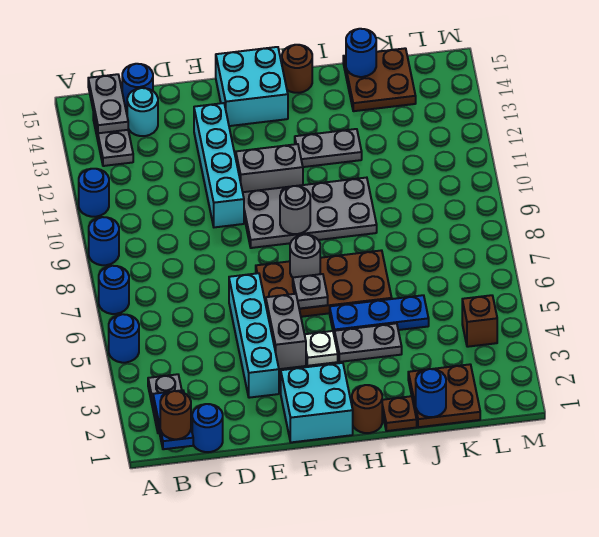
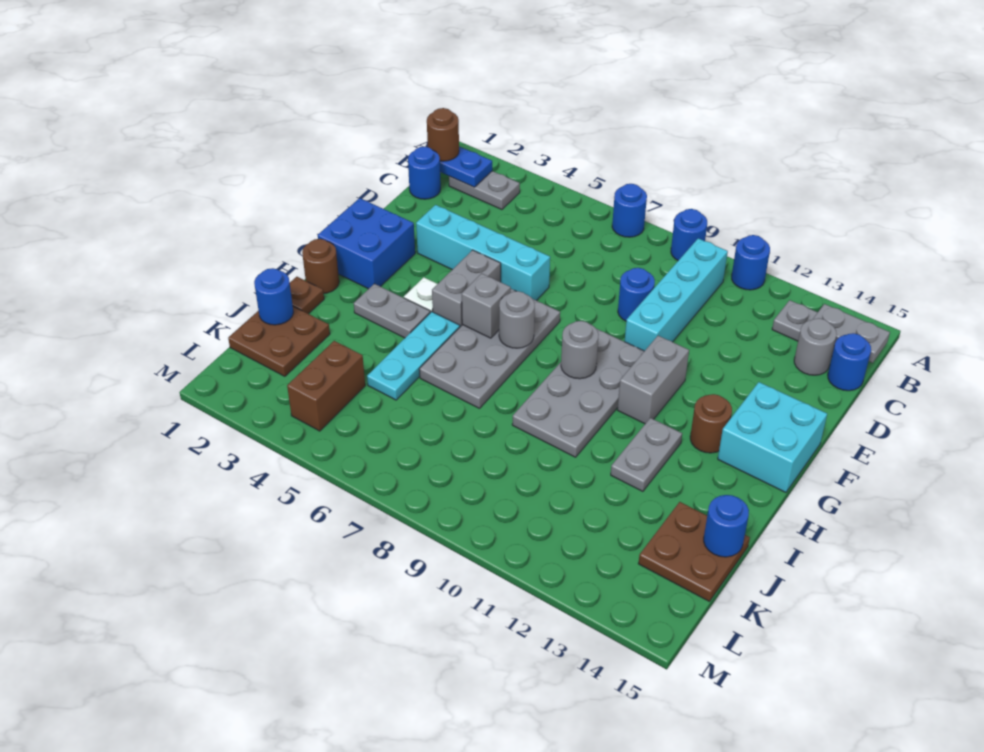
blue round brick A5 level 1 -> blue round brick D9 level 1
cyan round brick C14 level 1 -> grey round brick C14 level 1
cyan brick E10:E13 level 1 -> cyan brick B10:E10 level 1
cyan brick F1:G2 level 1 -> blue brick F1:G2 level 1
grey brick F4:F5 level 1 -> grey brick F5:G5 level 1
brown plate F6:I7 level 1 -> grey plate F6:I7 level 1
grey plate G6 level 2 -> grey brick G6 level 2
grey plate H4:I4 level 1 -> grey plate H3:H4 level 1
blue plate H5:J5 level 1 -> cyan plate H5:J5 level 1
brown round brick H15 level 1 -> brown round brick G13 level 1
brown brick L4 level 1 -> brown brick K4:L4 level 1

